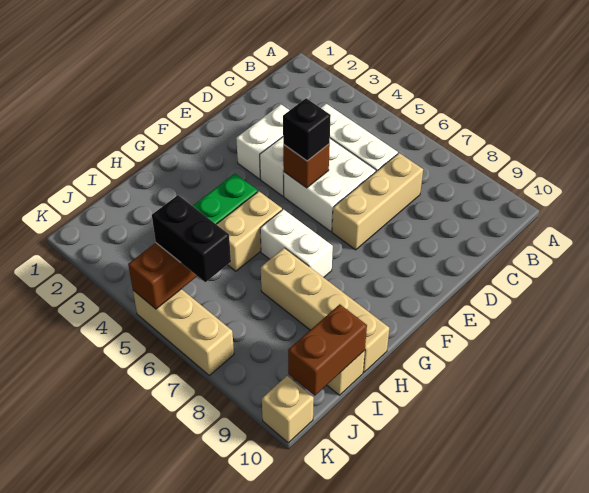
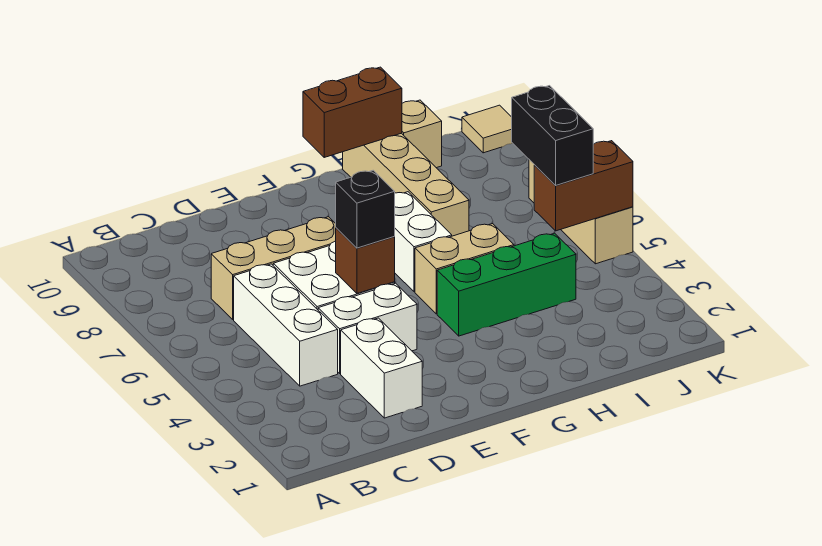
white brick D3:E3 level 1 -> white brick D2:D3 level 1
brown brick I10:J10 level 2 -> brown brick G10:H10 level 2
tan brick K10 level 1 -> tan tile K10 level 1

